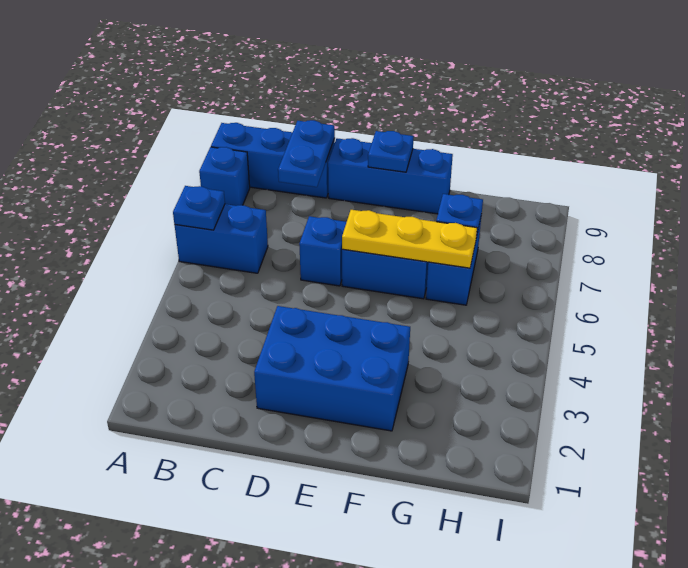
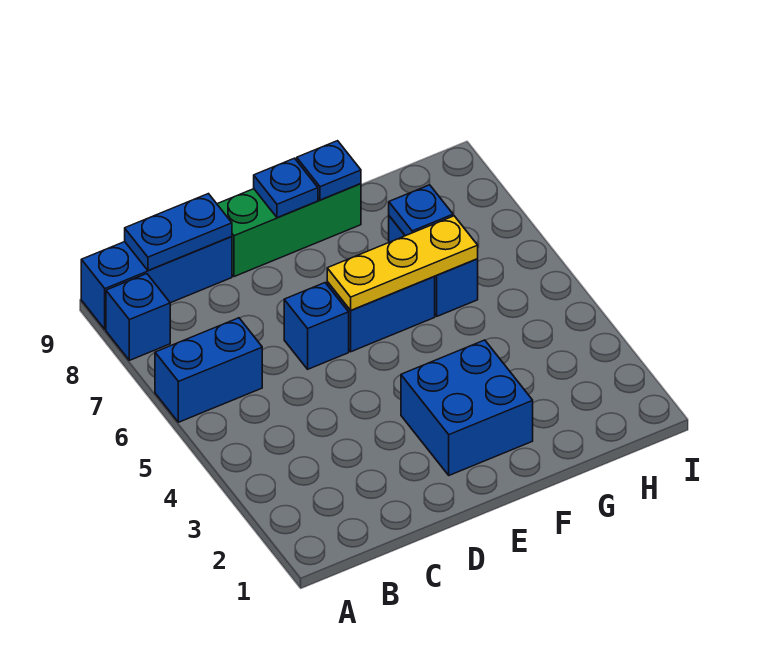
blue plate A6 level 2 -> blue plate F9 level 2
blue plate C8:C9 level 2 -> blue plate B9:C9 level 2
blue brick D2:F3 level 1 -> blue brick E2:F3 level 1
blue brick D9:F9 level 1 -> green brick D9:F9 level 1

